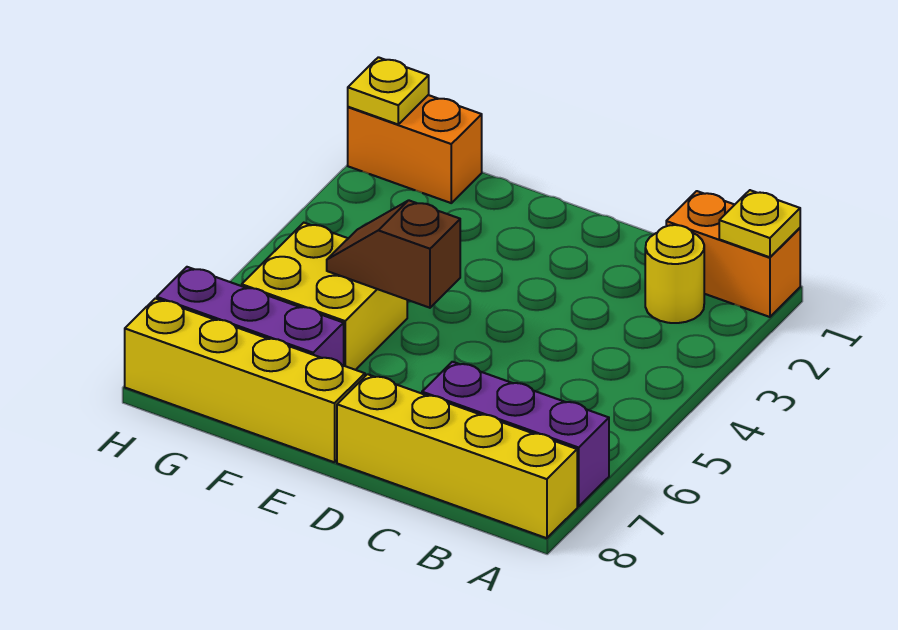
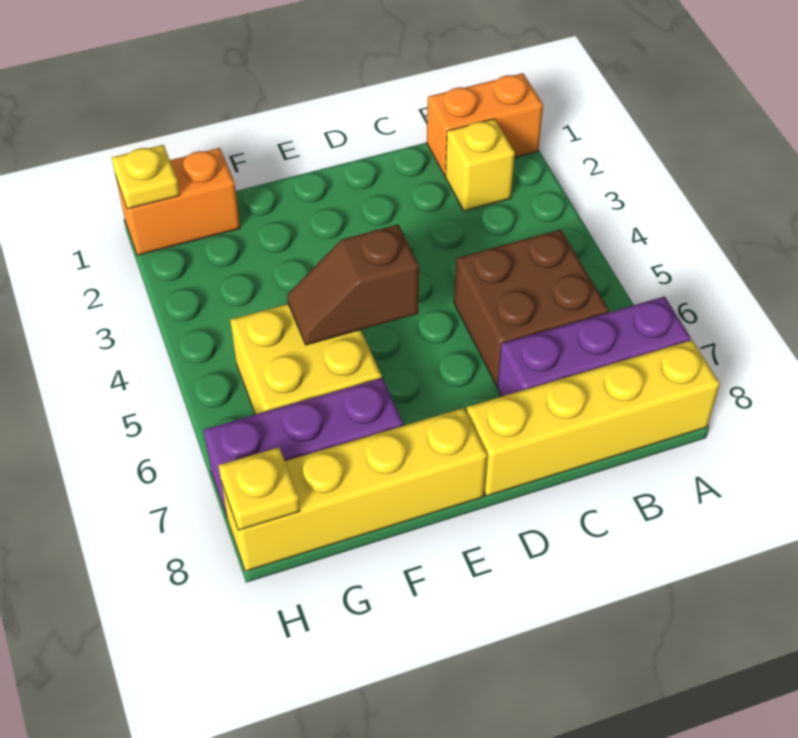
yellow plate A1 level 2 -> yellow plate H8 level 2
yellow round brick B2 level 1 -> yellow brick B2 level 1
none -> brown brick B5:C6 level 1

